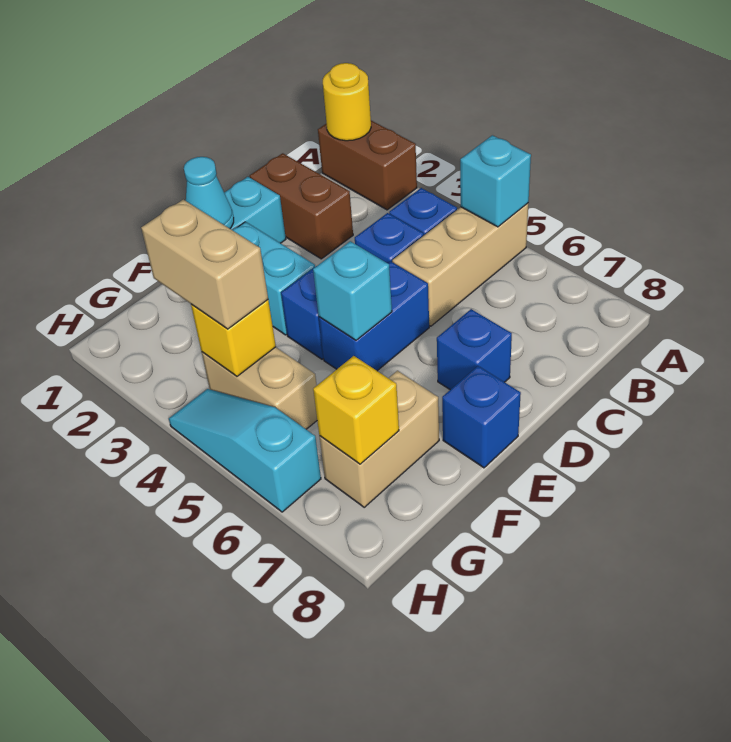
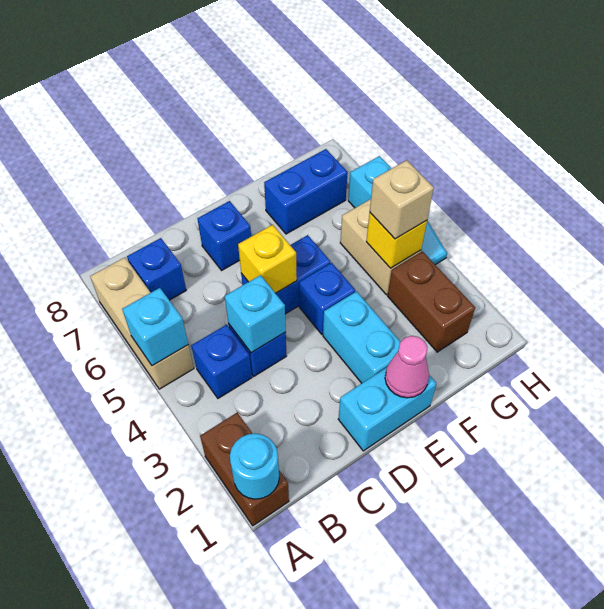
yellow round brick A1 level 2 -> cyan round brick A1 level 2
tan brick A5:C5 level 1 -> tan brick A5:A7 level 1
brown brick C1:C2 level 1 -> brown brick G2:G3 level 1
cyan cone E1 level 2 -> pink cone E1 level 2
cyan brick E5 level 2 -> cyan brick C4 level 2
blue brick E8 level 1 -> blue brick B7 level 1
tan brick F7:G7 level 1 -> blue brick F7:G7 level 1
tan brick G3:G4 level 3 -> tan brick G4 level 3
yellow brick G7 level 2 -> yellow brick D5 level 2

